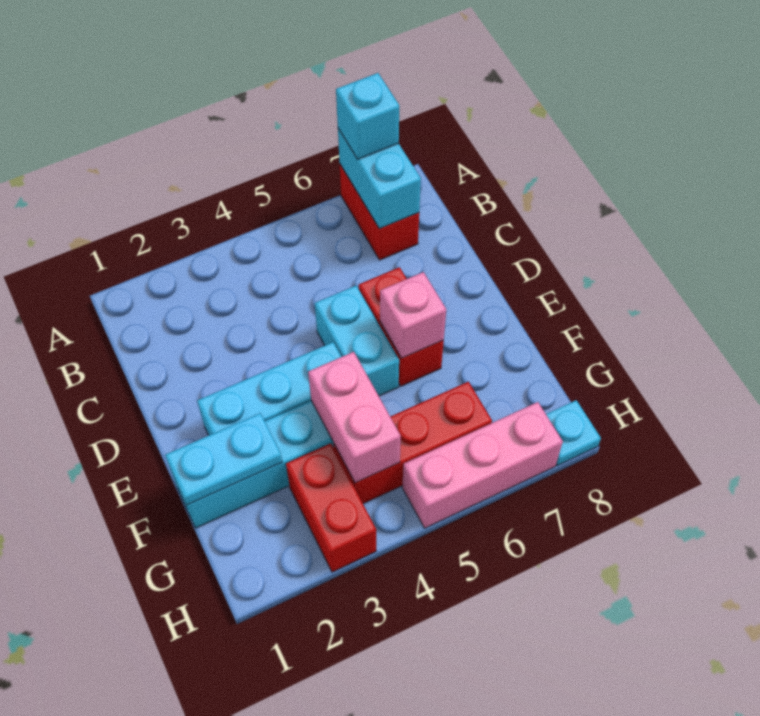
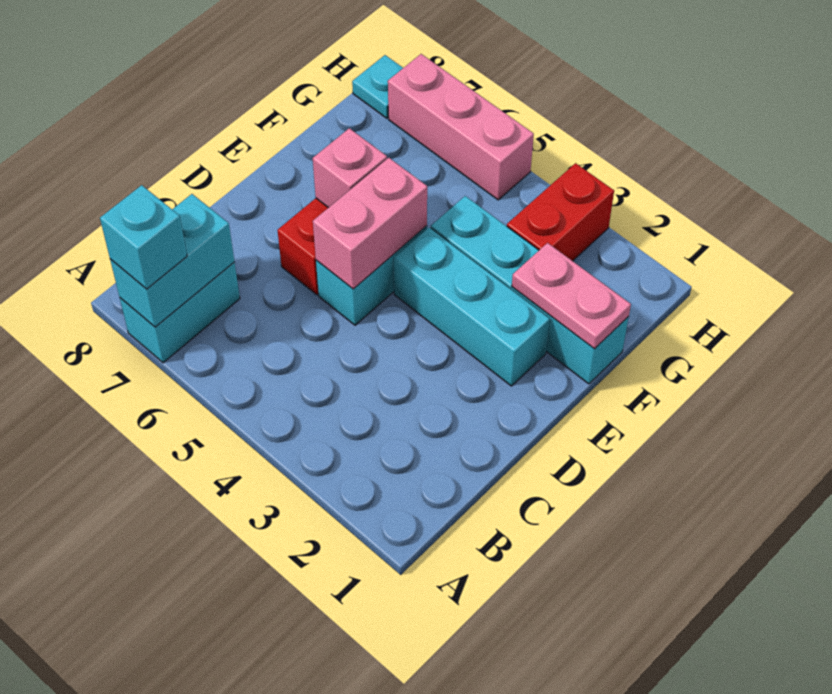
red brick A7:B7 level 1 -> cyan brick A7:B7 level 1
cyan plate F1:F2 level 2 -> pink plate F1:F2 level 2
pink brick F4:G4 level 2 -> pink brick D5:E5 level 2
red brick G4:G6 level 1 -> none

